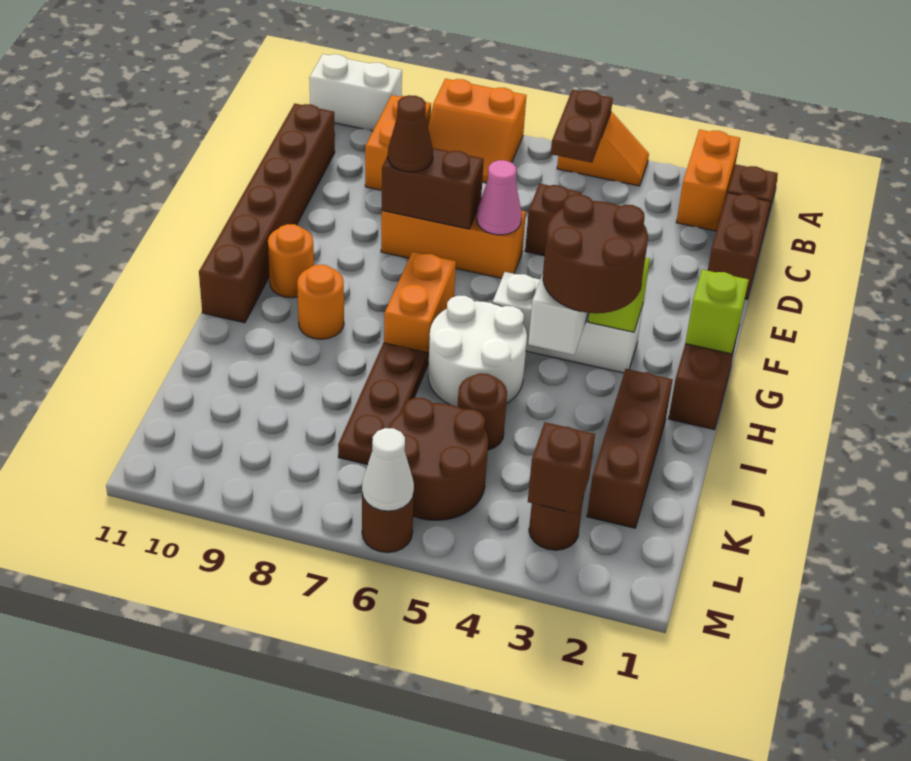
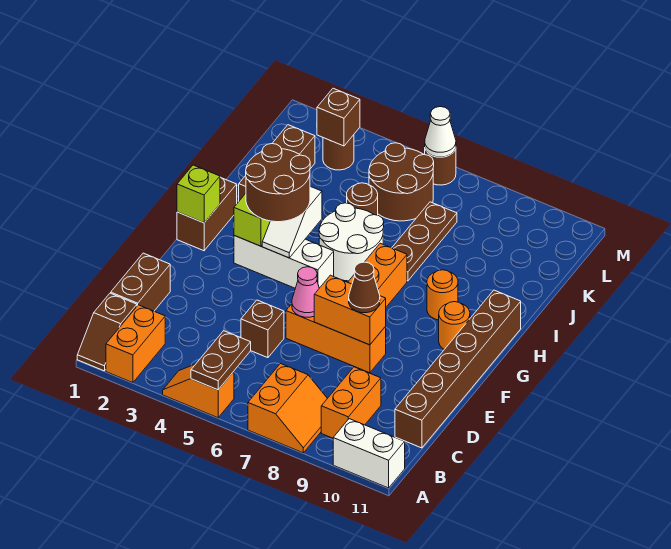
orange slope A7:B8 level 1 top A -> orange slope A7:B8 level 1 top 7
brown brick E7:E8 level 2 -> orange brick E7:E8 level 2

